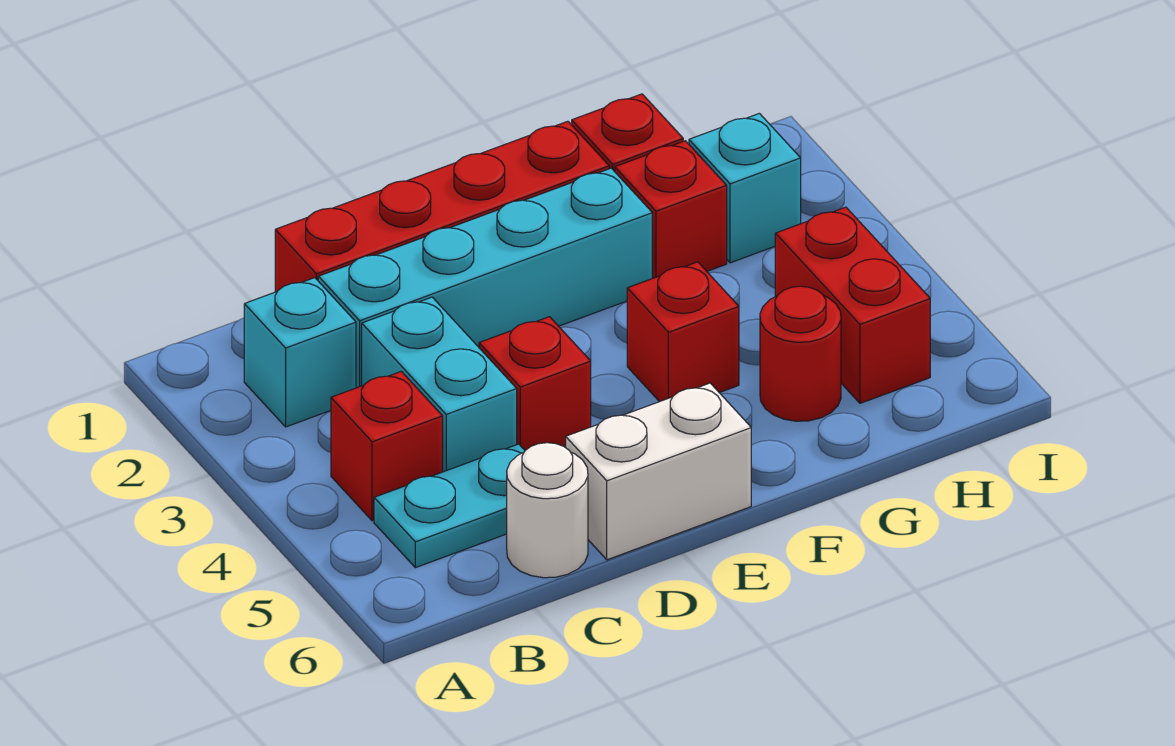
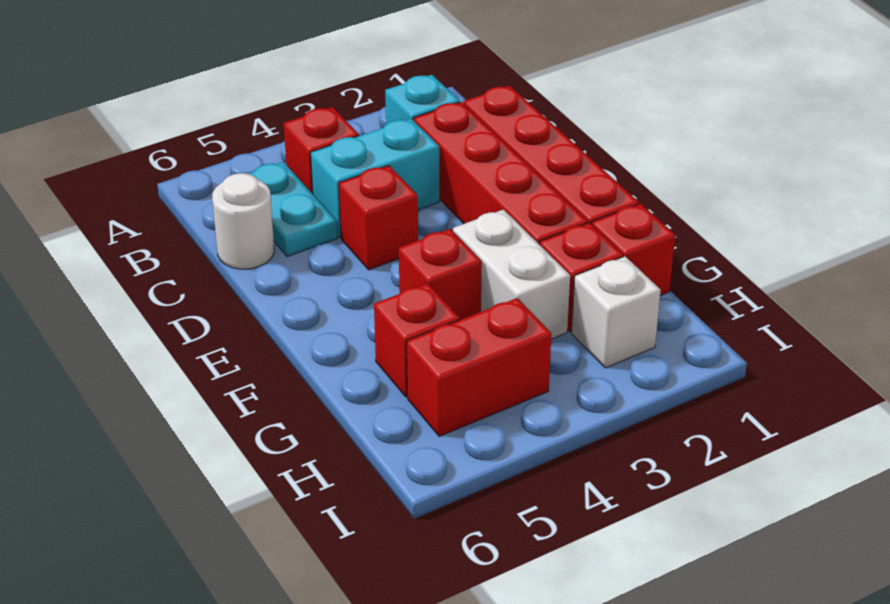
cyan brick C2:F2 level 1 -> red brick C2:F2 level 1
white brick D6:E6 level 1 -> white brick F3:G3 level 1
red round brick G5 level 1 -> red brick G5 level 1
cyan brick H2 level 1 -> white brick H2 level 1

